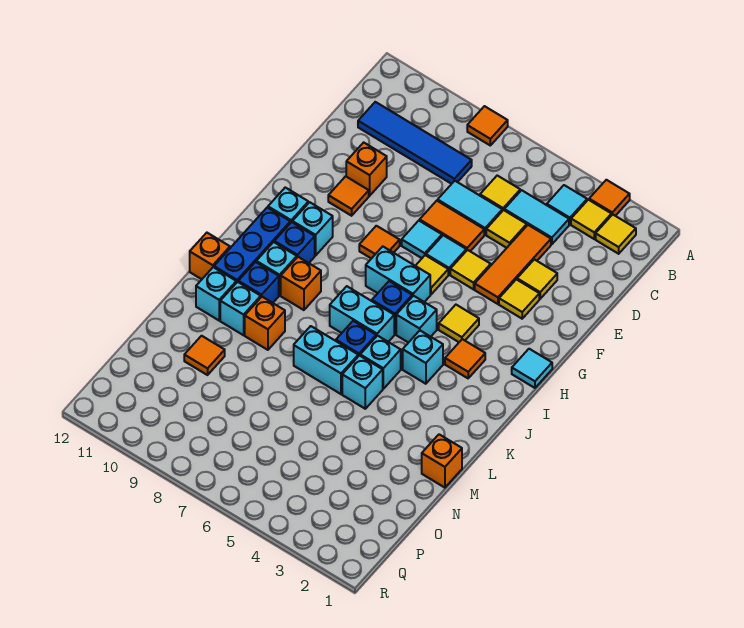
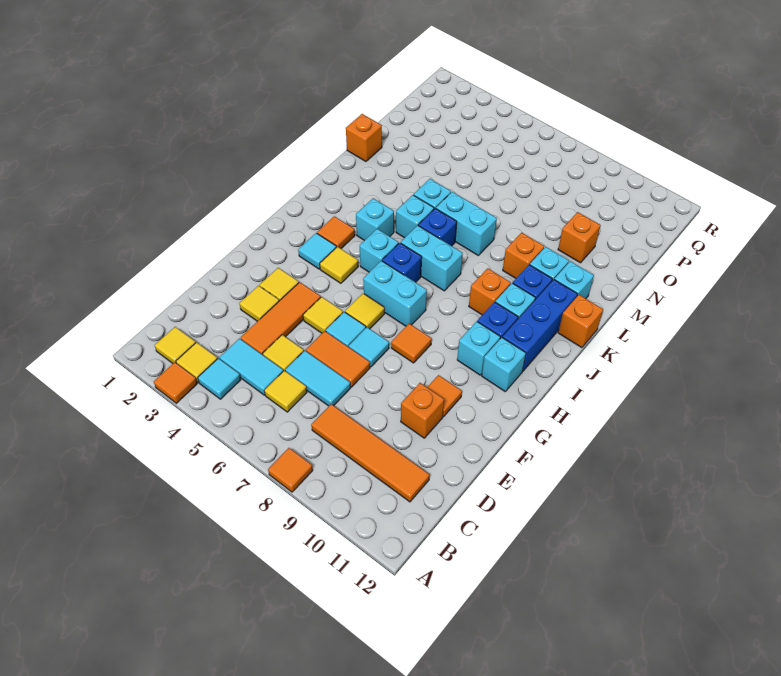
blue tile C8:C11 level 1 -> orange tile C8:C11 level 1
cyan tile H1 level 1 -> cyan tile H3 level 1
orange tile N10 level 1 -> orange brick N10 level 1

